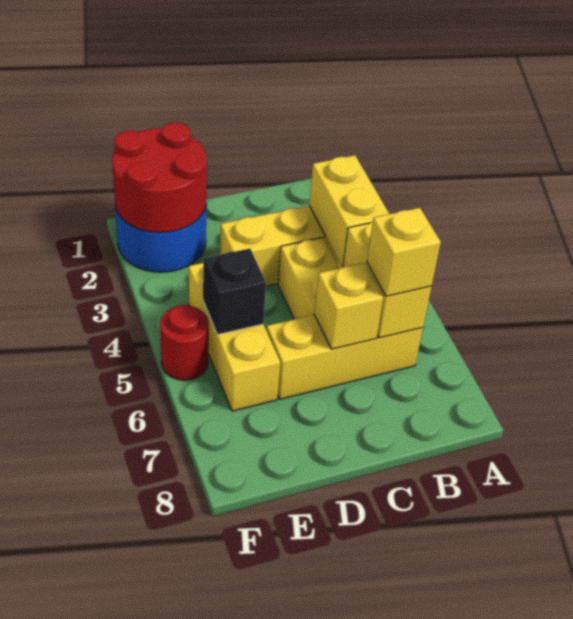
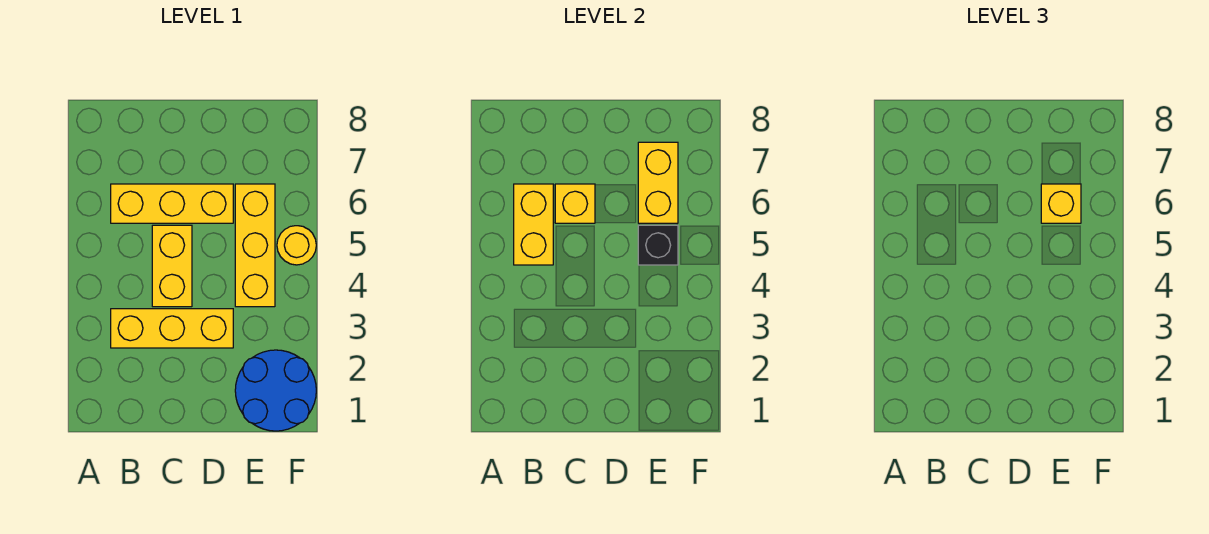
yellow brick B3:B4 level 2 -> yellow brick E6:E7 level 2
yellow brick B6 level 3 -> yellow brick E6 level 3
red round brick E1:F2 level 2 -> none
red round brick F5 level 1 -> yellow round brick F5 level 1

